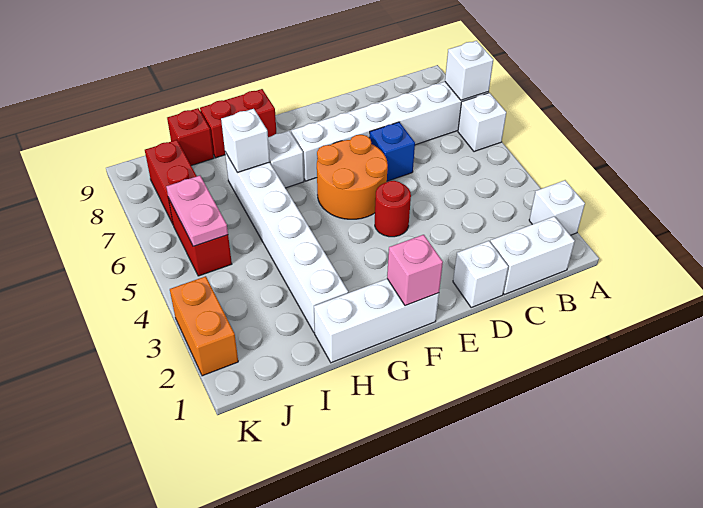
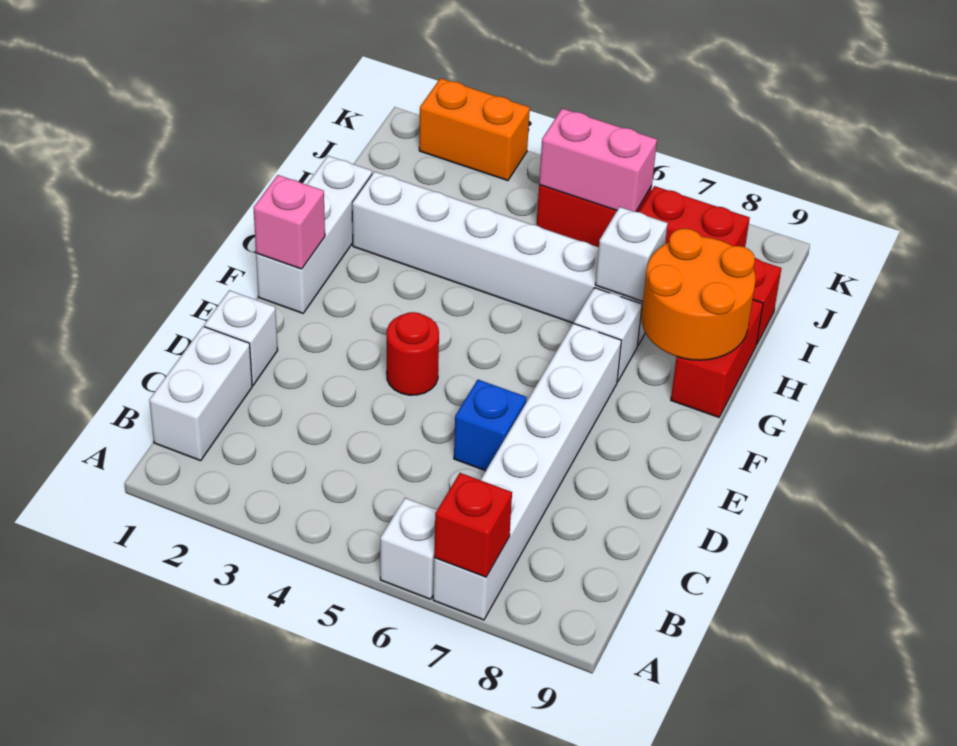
white brick A2 level 1 -> none
white brick A7 level 2 -> red brick A7 level 2
orange round brick E5:F6 level 1 -> orange round brick G8:H9 level 2
pink plate J5:J6 level 2 -> pink brick J5:J6 level 2

